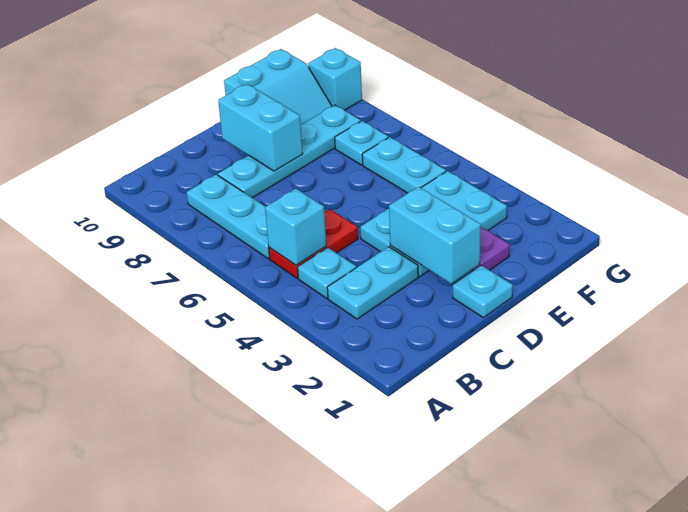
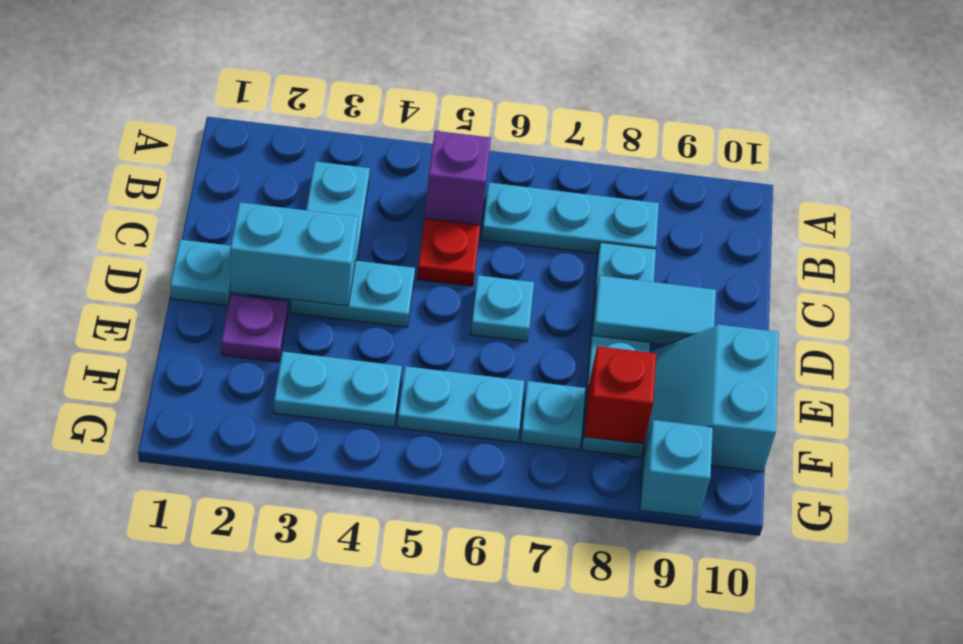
cyan plate B4 level 1 -> cyan plate D6 level 1
cyan brick B5 level 2 -> purple brick B5 level 2
cyan brick D8:D9 level 2 -> cyan tile D8:D9 level 2
none -> red brick F8 level 2

